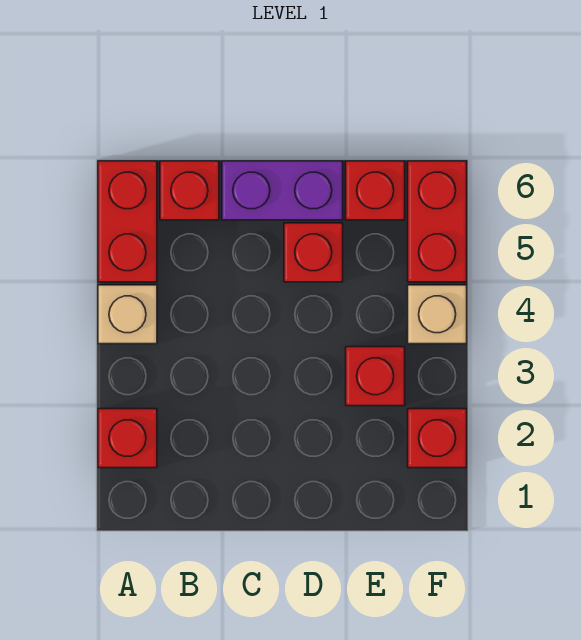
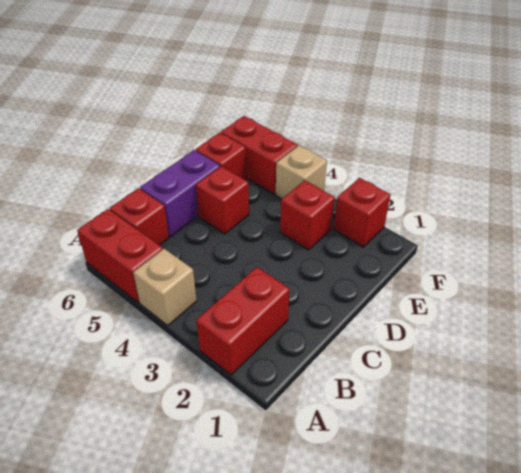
red brick A2 level 1 -> red brick A2:B2 level 1

